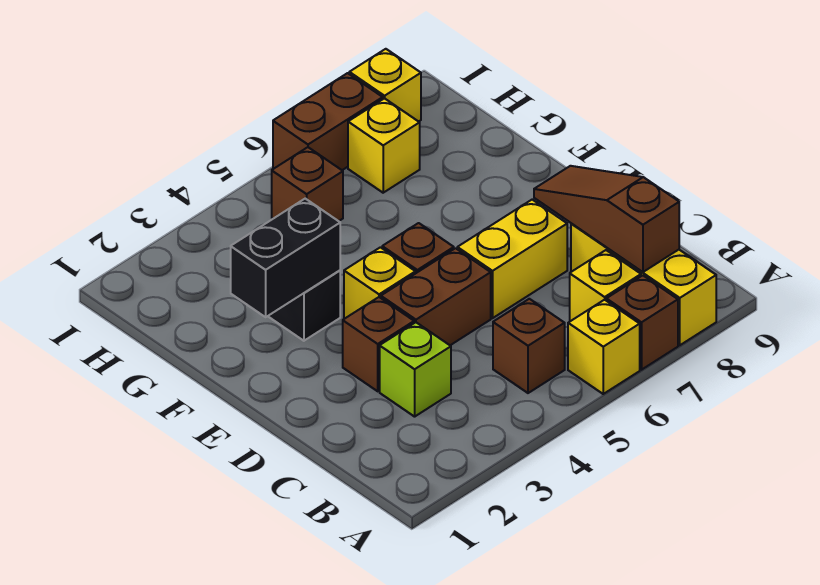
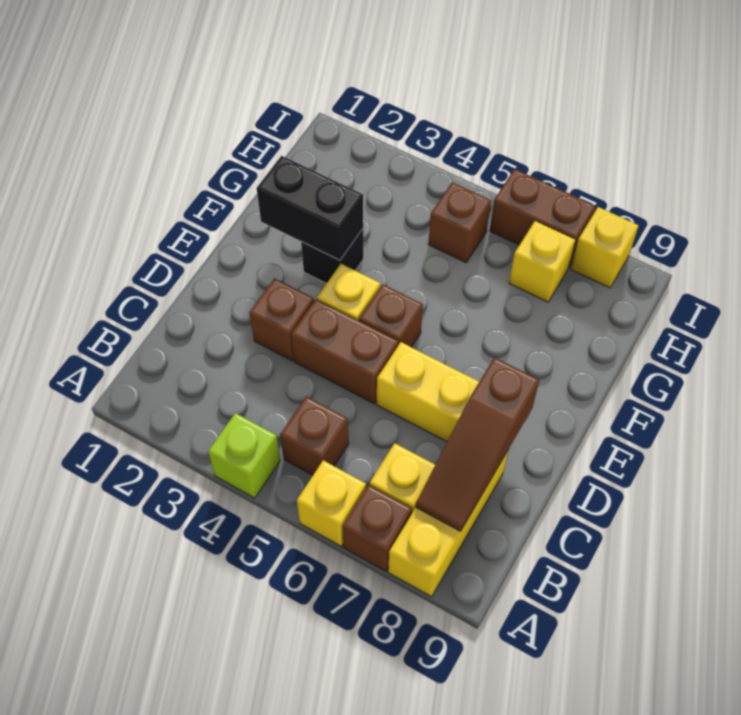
brown slope B8:D8 level 2 top B -> brown slope B8:D8 level 2 top D
lime brick C3 level 1 -> lime brick A4 level 1

